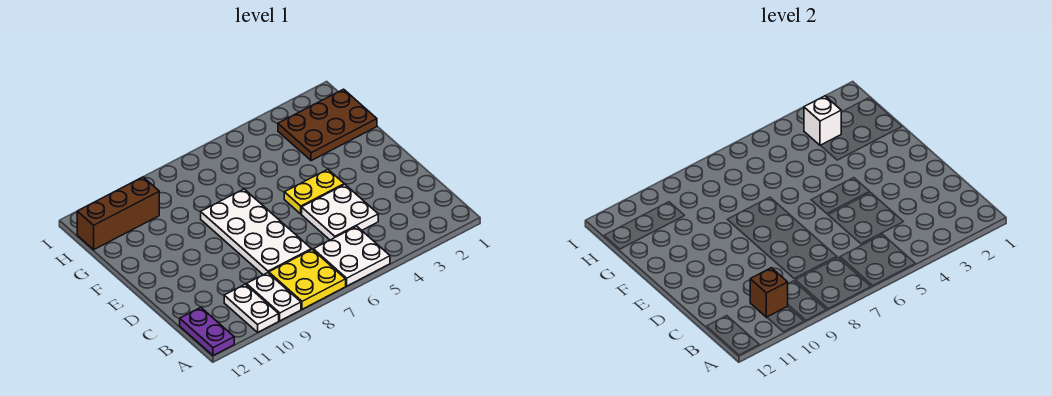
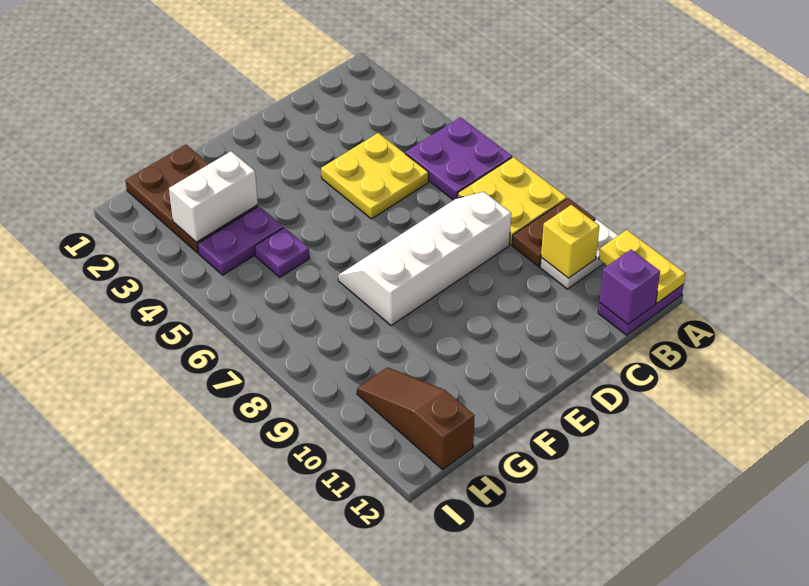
white plate A5:B6 level 1 -> purple plate A5:B6 level 1
white plate A9:B9 level 1 -> brown plate A9:B9 level 1
brown brick B10 level 2 -> yellow brick B10 level 2
none -> purple brick B12 level 2
white plate C4:D5 level 1 -> yellow plate C4:D5 level 1
white plate C7:F8 level 1 -> white slope C7:F8 level 1 top 8
yellow plate E4:E5 level 1 -> yellow plate A11:A12 level 2
none -> purple plate G4:H4 level 1
none -> purple plate G5 level 1
white brick H3 level 2 -> white brick G3:H3 level 2
brown brick H10:H12 level 1 -> brown slope H10:H12 level 1 top 12

